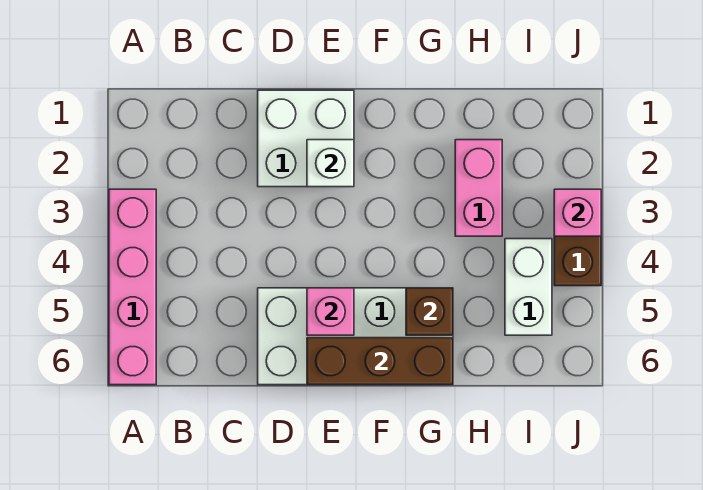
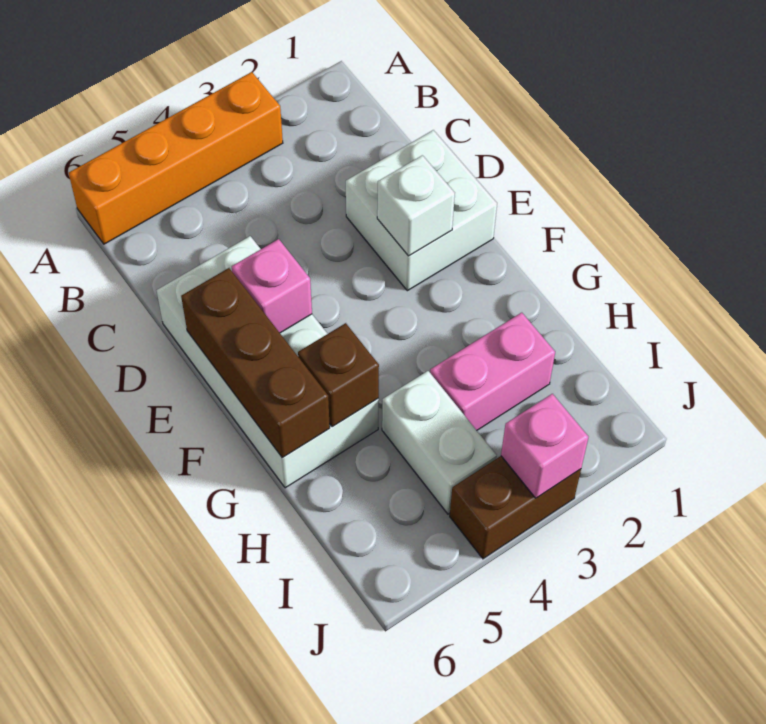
pink brick A3:A6 level 1 -> orange brick A3:A6 level 1
white brick I4:I5 level 1 -> white brick H4:I4 level 1

